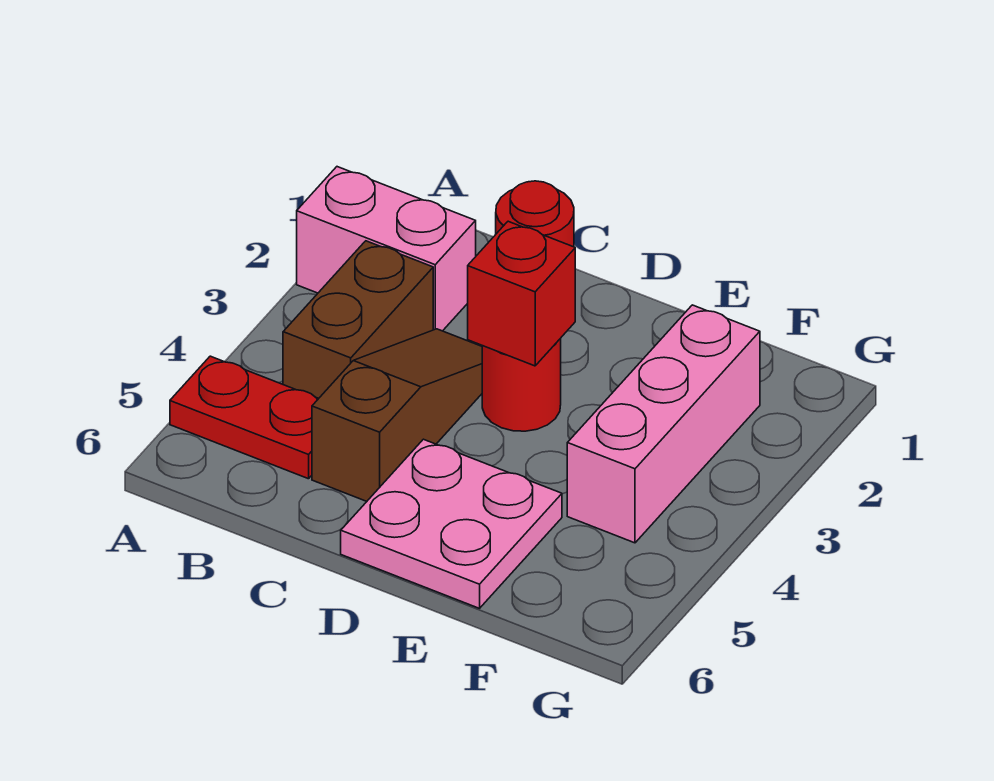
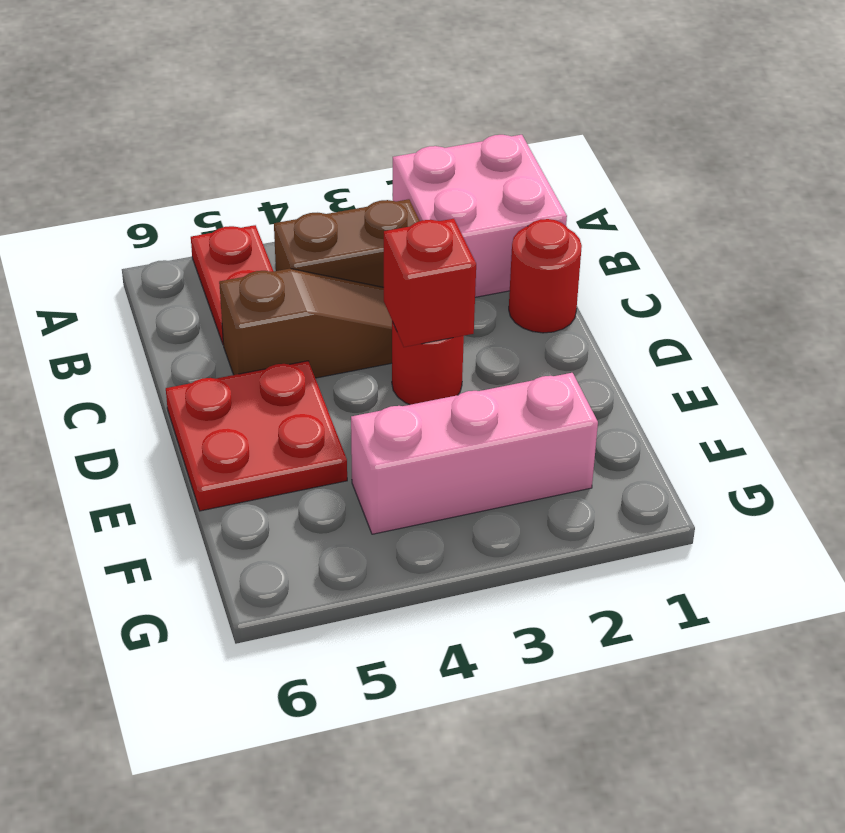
pink brick A2:B2 level 1 -> pink brick A1:B2 level 1
pink plate D5:E6 level 1 -> red plate D5:E6 level 1

